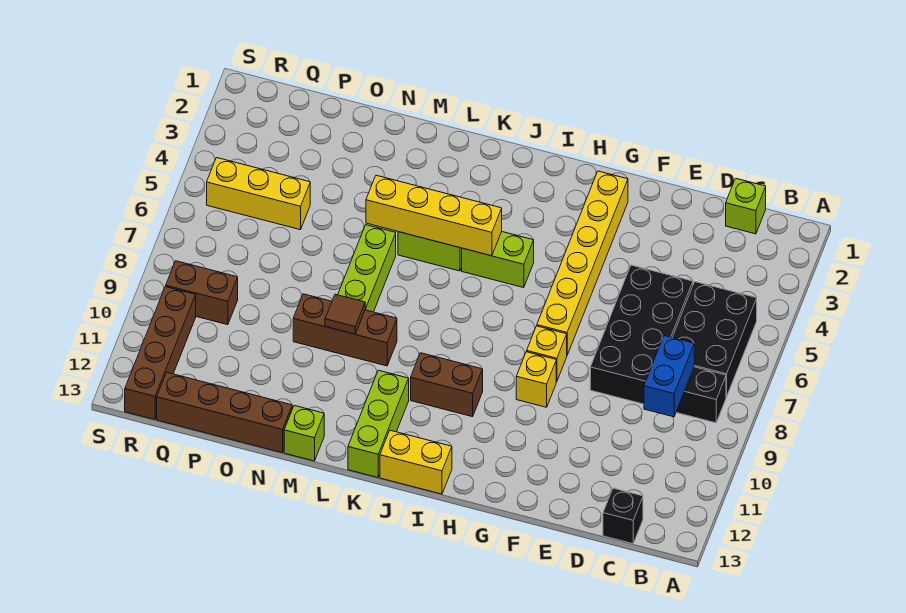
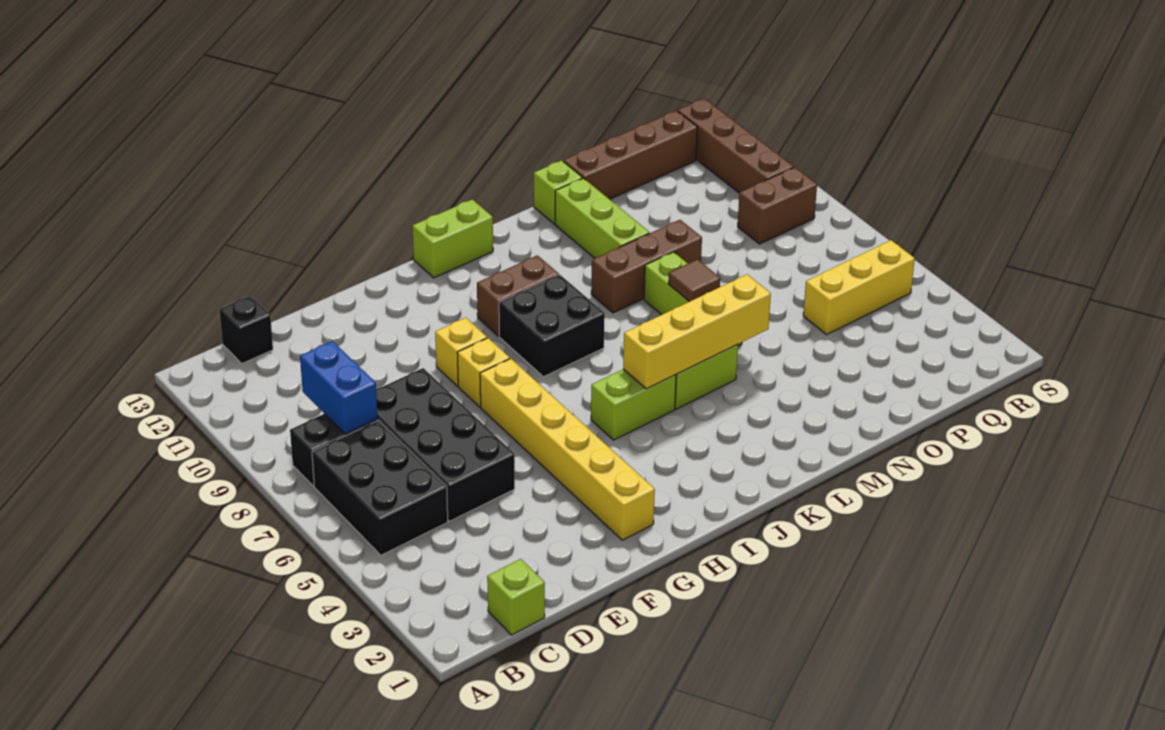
none -> black brick I8:J9 level 1
yellow brick I13:J13 level 1 -> lime brick I13:J13 level 1
lime brick K11:K13 level 1 -> lime brick M10:M12 level 1
brown tile M9 level 2 -> brown tile M7 level 2

